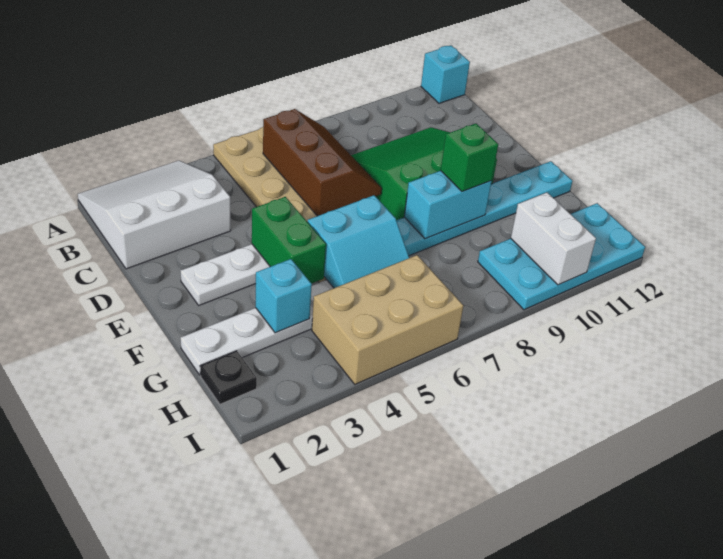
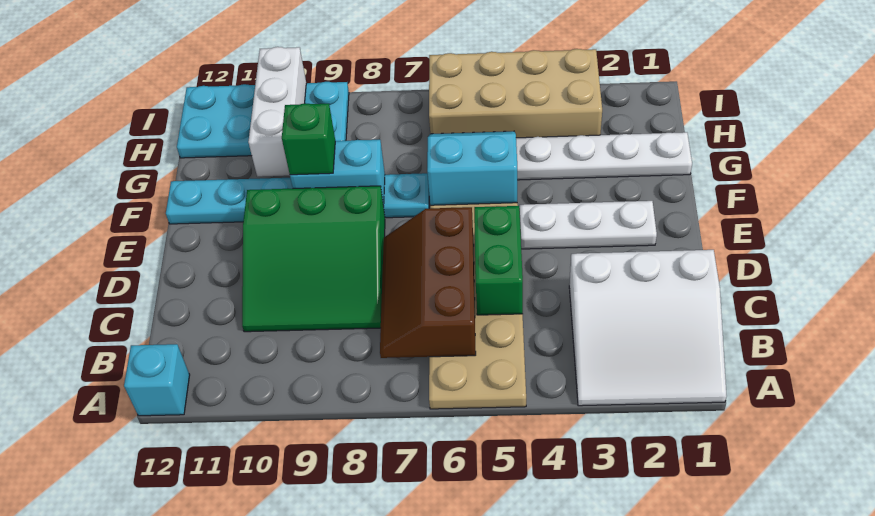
green brick E4:F4 level 2 -> green brick C5:D5 level 2
cyan brick G3 level 2 -> none
black plate H1 level 1 -> none
tan brick H4:I6 level 1 -> tan brick H3:I6 level 1
white brick H10:I10 level 2 -> white brick G10:I10 level 2

